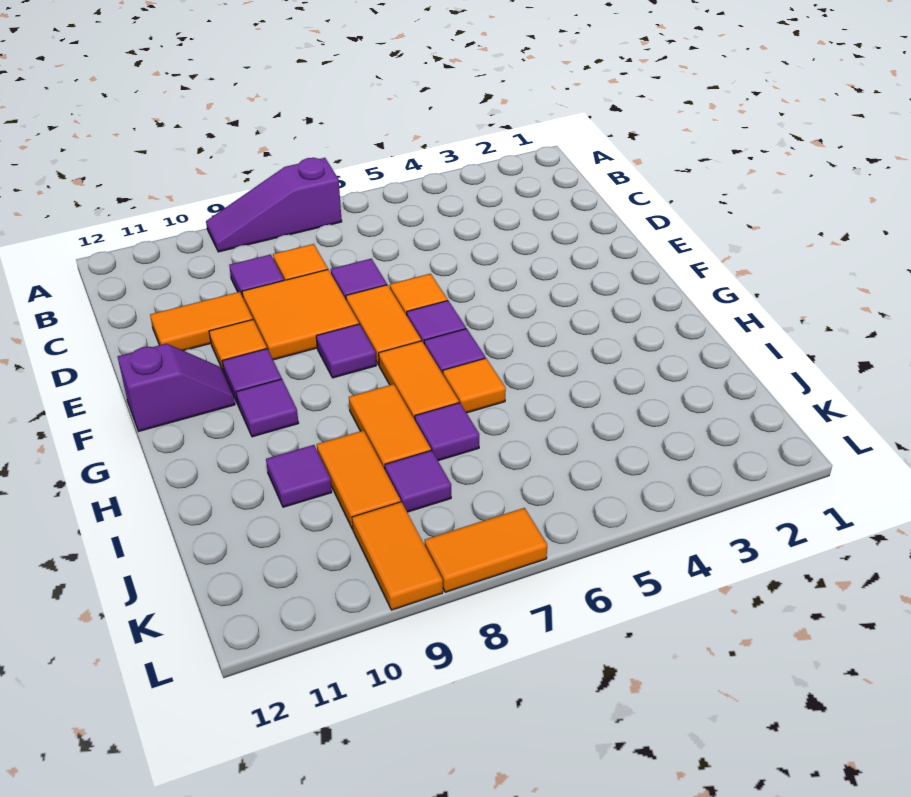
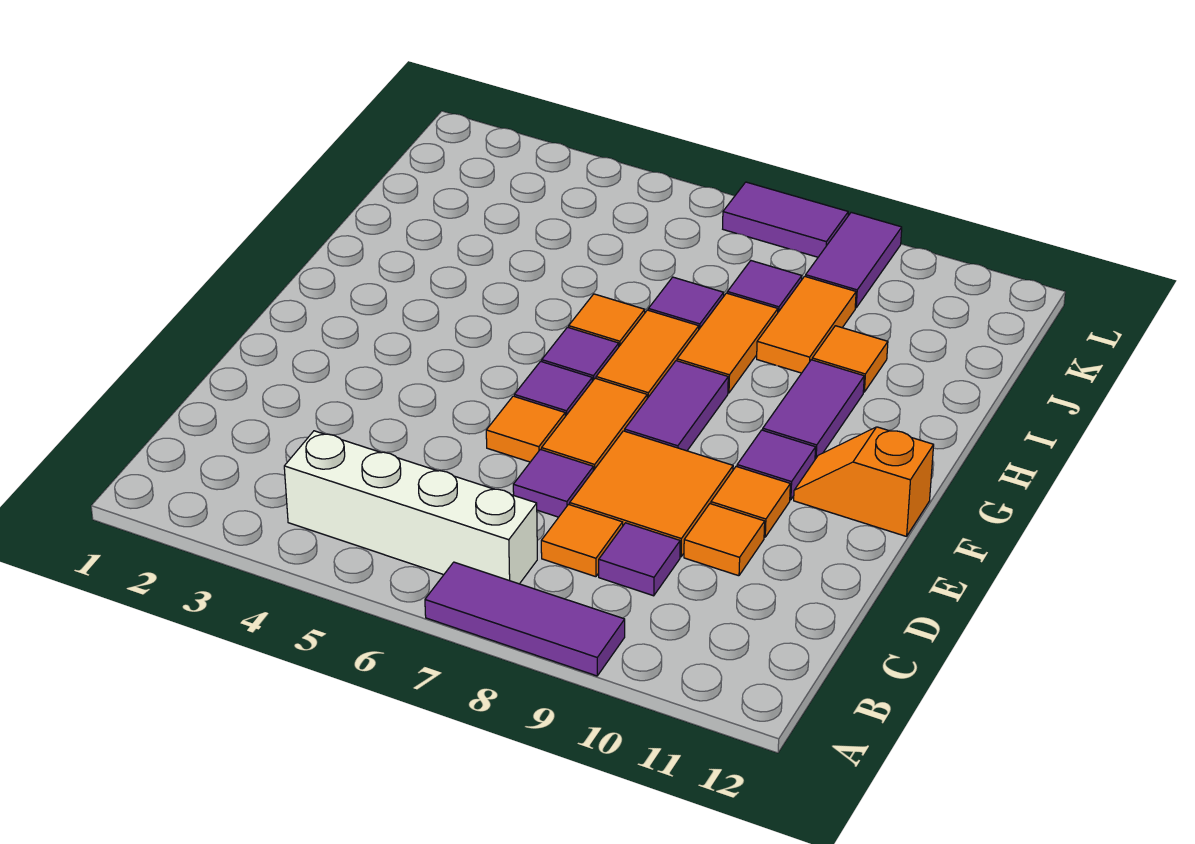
purple slope A7:A9 level 1 top 7 -> purple tile A7:A9 level 1
none -> white brick B4:B7 level 1
orange tile D10:D11 level 1 -> orange tile D10 level 1
purple tile F8 level 1 -> purple tile F8:G8 level 1
purple slope F11:F12 level 1 top 12 -> orange slope F11:F12 level 1 top 12
purple tile G10 level 1 -> purple tile G10:H10 level 1
purple tile I10 level 1 -> orange tile I10 level 1
orange tile K9:L9 level 1 -> purple tile K9:L9 level 1
orange tile L7:L8 level 1 -> purple tile L7:L8 level 1

